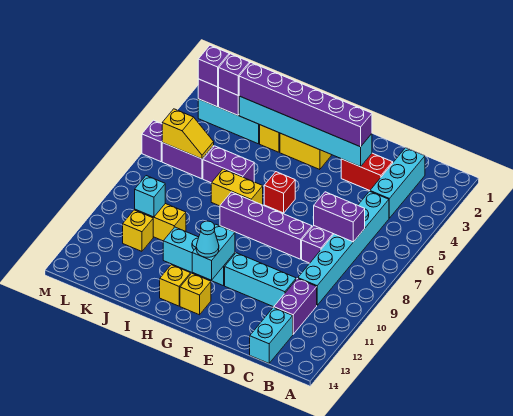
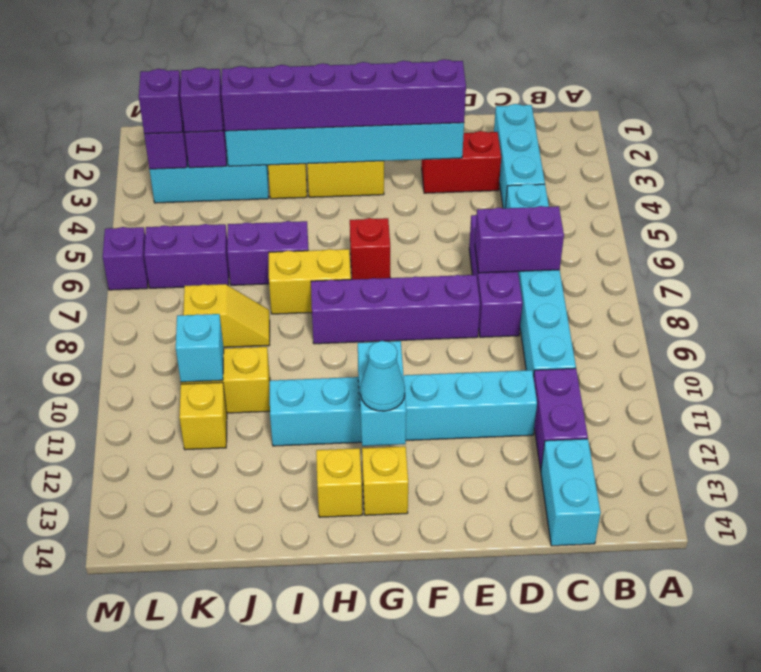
yellow slope K6:L6 level 2 top L -> yellow slope J8:K8 level 1 top K

